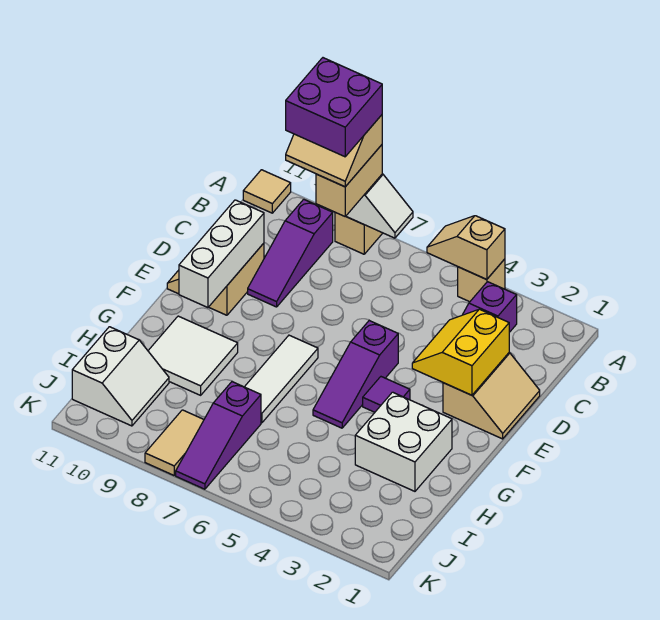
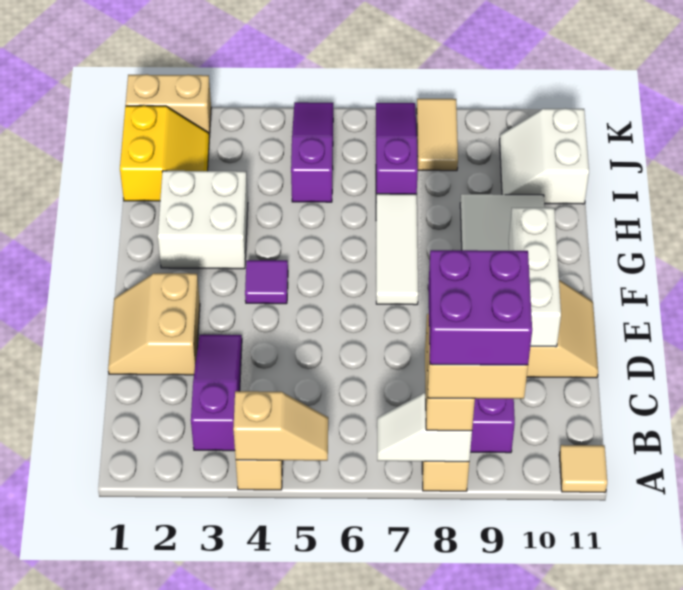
yellow slope D2:E3 level 2 top 2 -> yellow slope I1:J2 level 1 top 1
purple slope E5:G5 level 1 top E -> purple slope I5:K5 level 1 top I
none -> tan brick K1:K2 level 1

